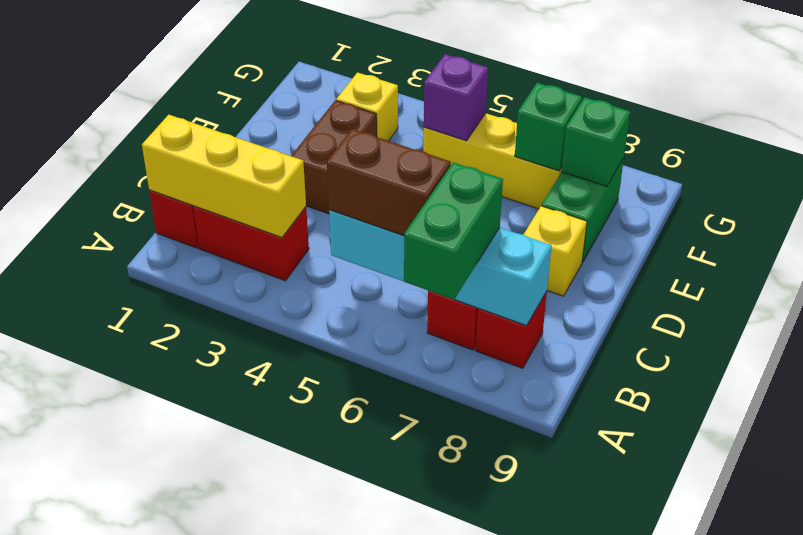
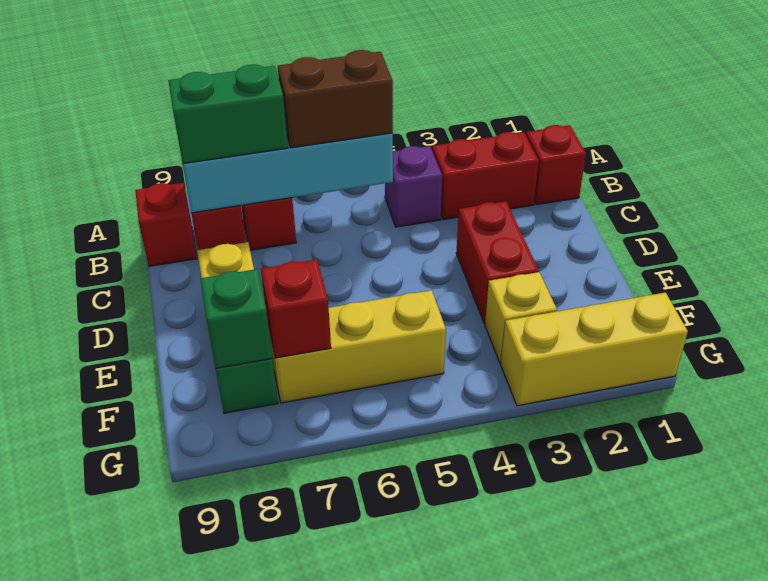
green brick A7:B7 level 3 -> green brick B7:B8 level 3
yellow brick B1:B3 level 2 -> yellow brick G1:G3 level 1
none -> red brick B9 level 1
brown brick D3:E3 level 1 -> red brick D3:E3 level 1
purple brick F5 level 2 -> purple brick B4 level 1
green brick F7 level 2 -> red brick F7 level 2

